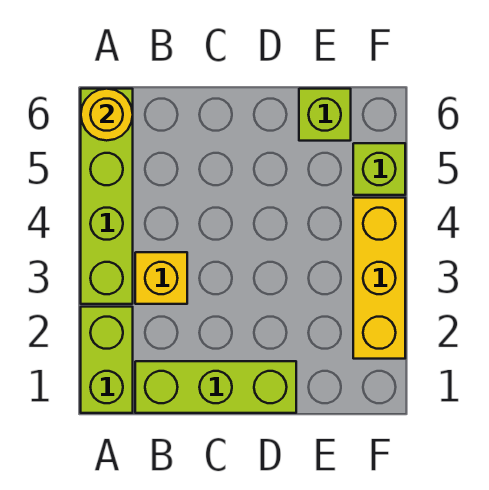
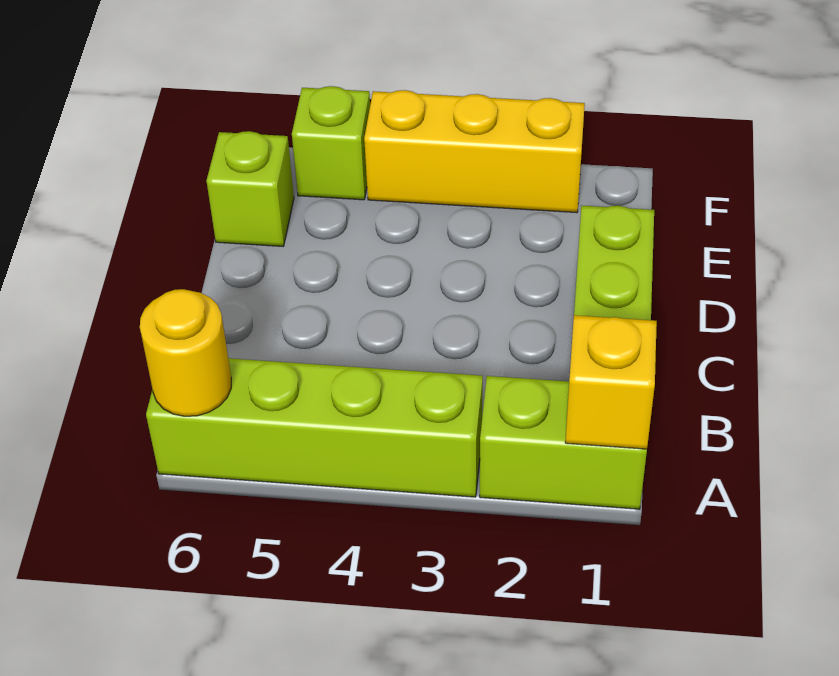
yellow brick B3 level 1 -> yellow brick A1 level 2

